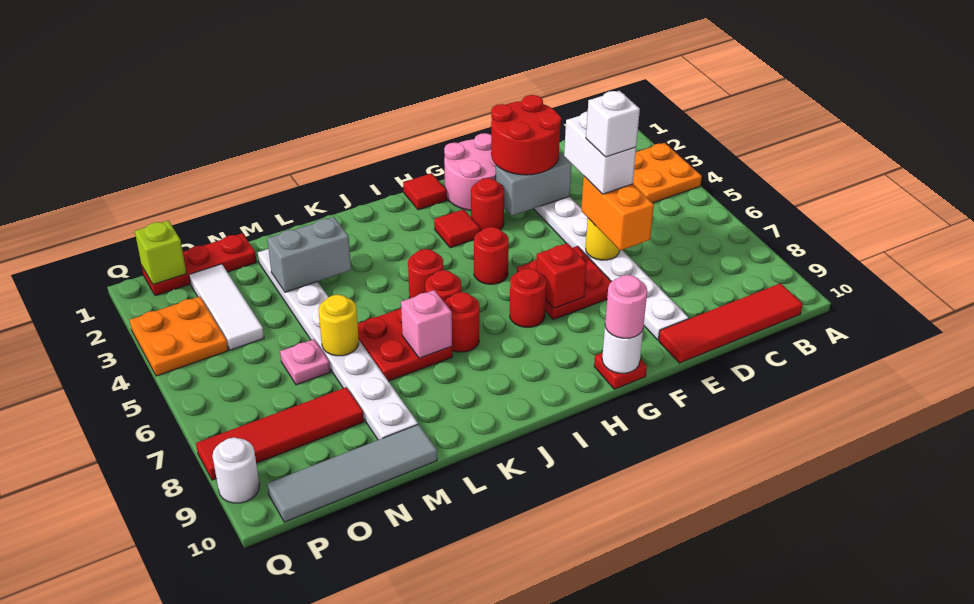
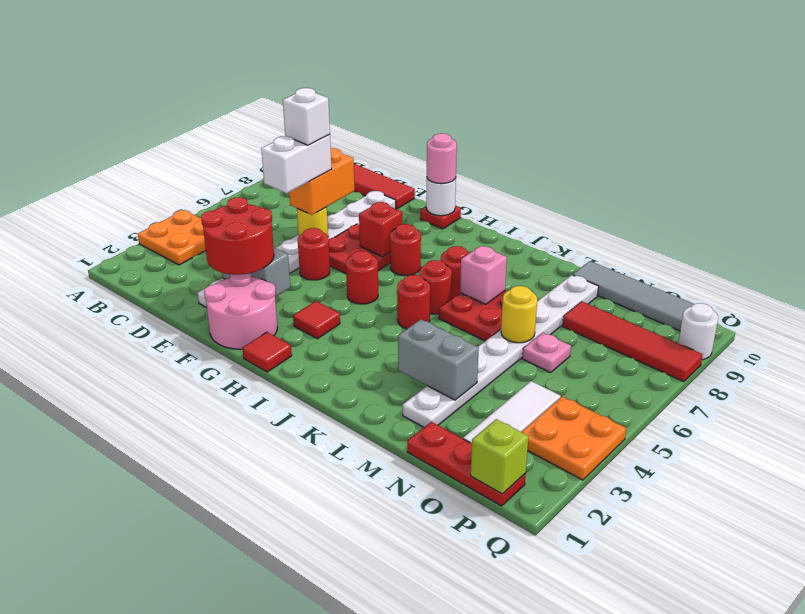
red round brick G3 level 1 -> red round brick F5 level 1

